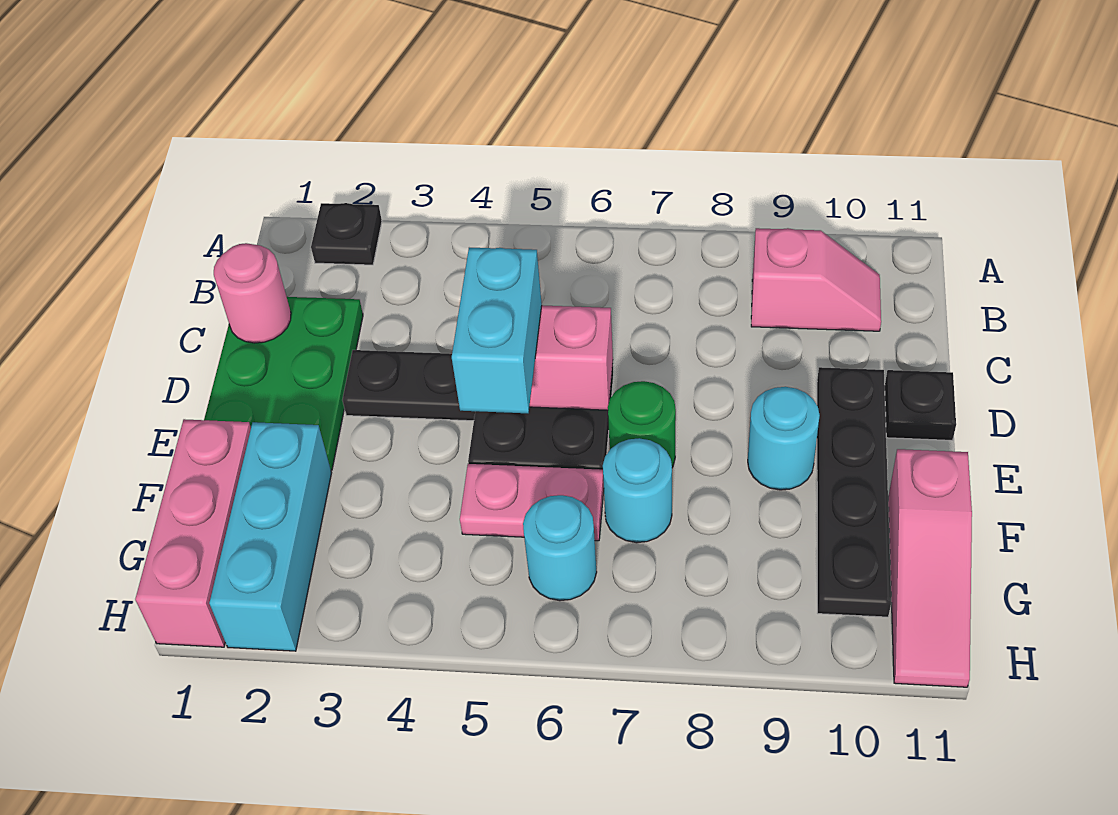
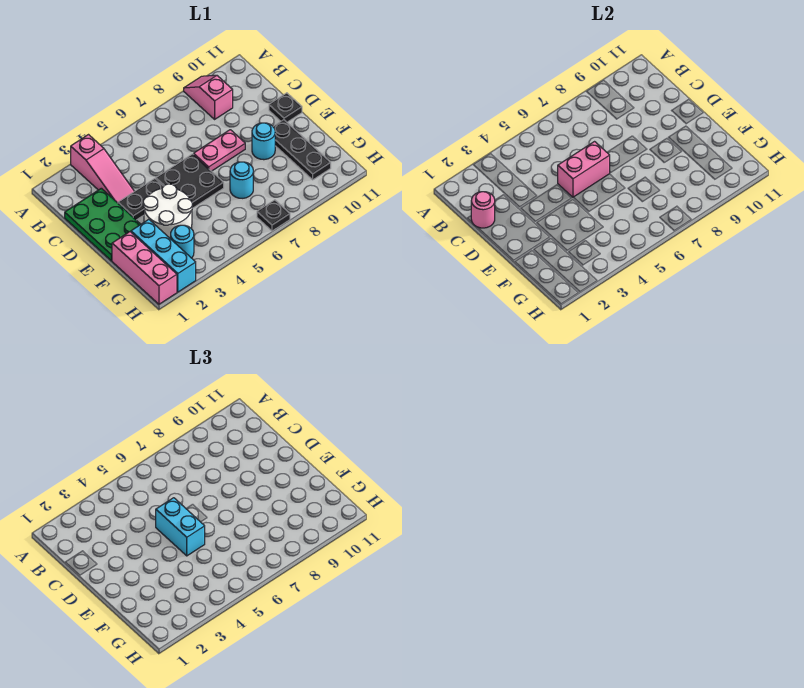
black plate A2 level 1 -> black plate H7 level 1
pink slope B9:B10 level 1 top 9 -> pink slope A9:B9 level 1 top B
black plate D10:G10 level 1 -> black plate E10:G10 level 1
none -> white round brick E3:F4 level 1
green round brick E7 level 1 -> none
pink plate F5:F6 level 1 -> pink plate D7:D8 level 1
pink slope F11:H11 level 1 top F -> pink slope A3:C3 level 1 top A
cyan round brick G6 level 1 -> cyan round brick G3 level 1

